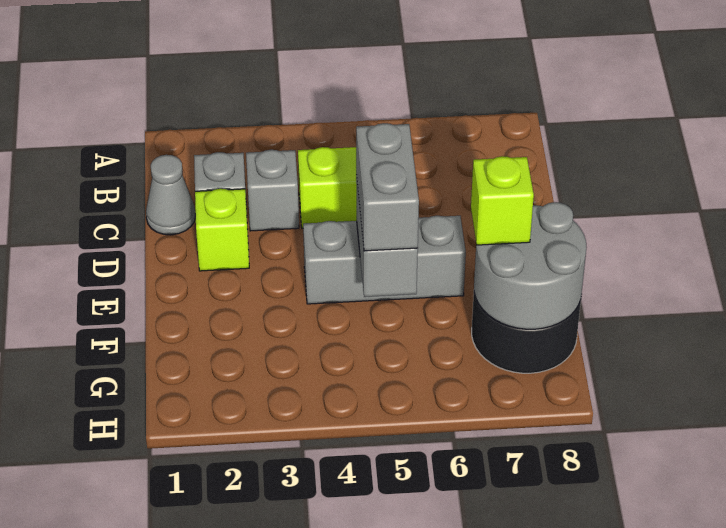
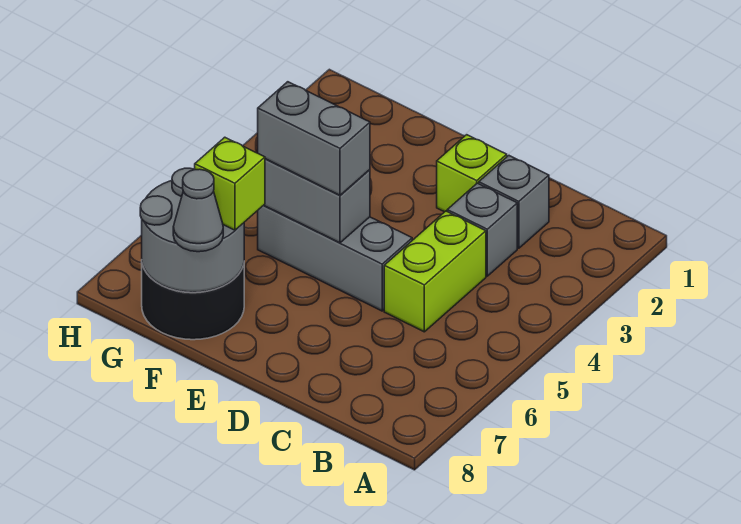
grey cone C1 level 1 -> grey cone F8 level 3
grey brick E4:E6 level 1 -> grey brick D5:F5 level 1

